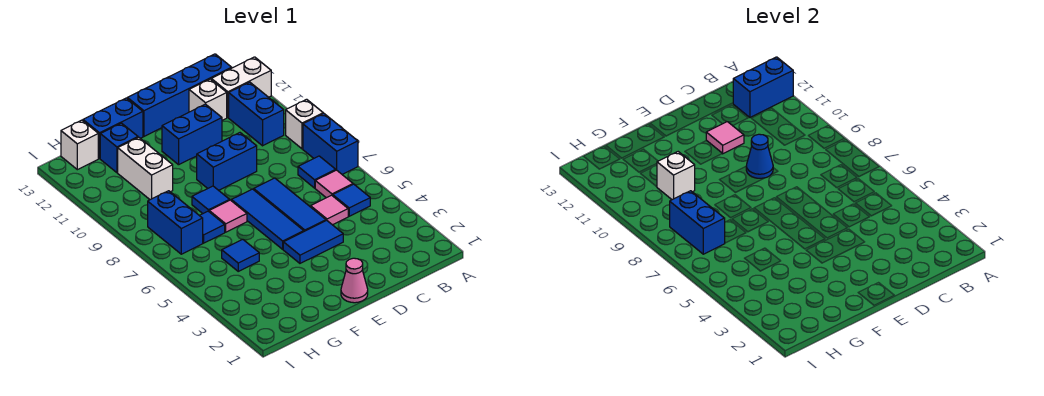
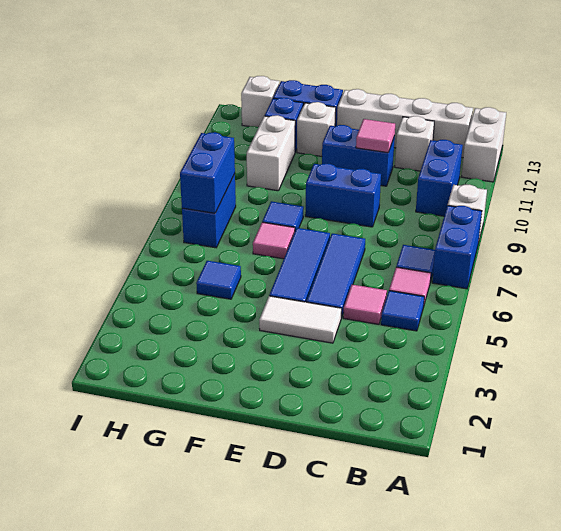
white brick A12:B12 level 1 -> white brick A12:A13 level 1
blue brick A12:B12 level 2 -> none
blue brick B13:E13 level 1 -> white brick B13:E13 level 1
blue tile D4:E4 level 1 -> white tile D4:E4 level 1
blue cone D9 level 2 -> none
pink cone E1 level 1 -> none
blue tile G7 level 1 -> none
white brick G10 level 2 -> white brick F12 level 1

